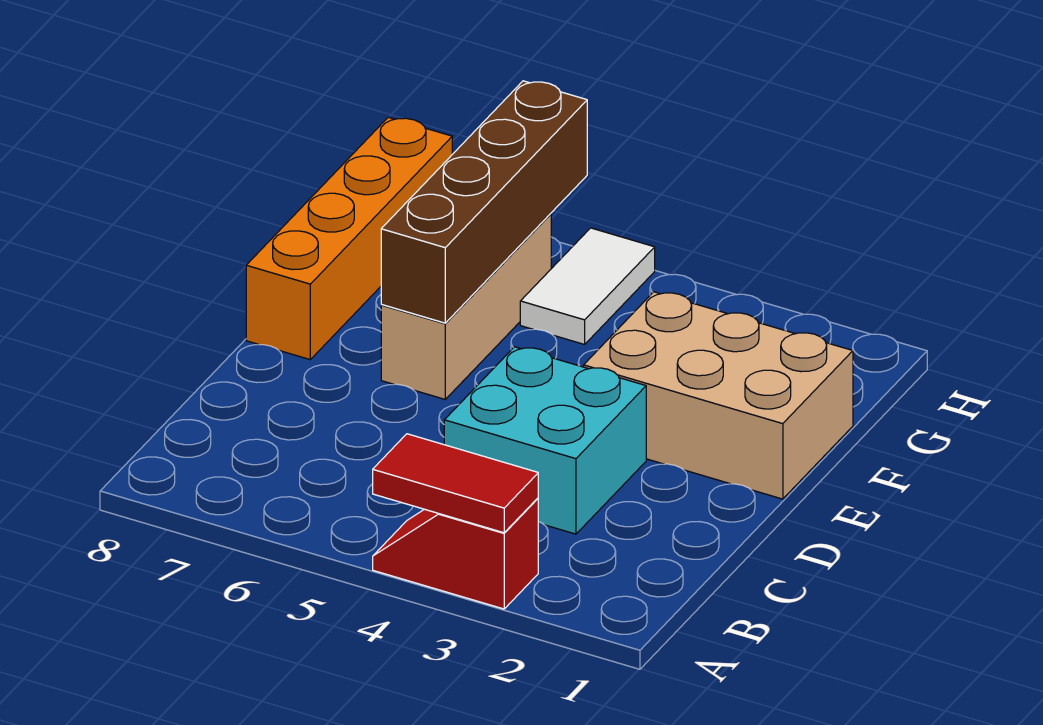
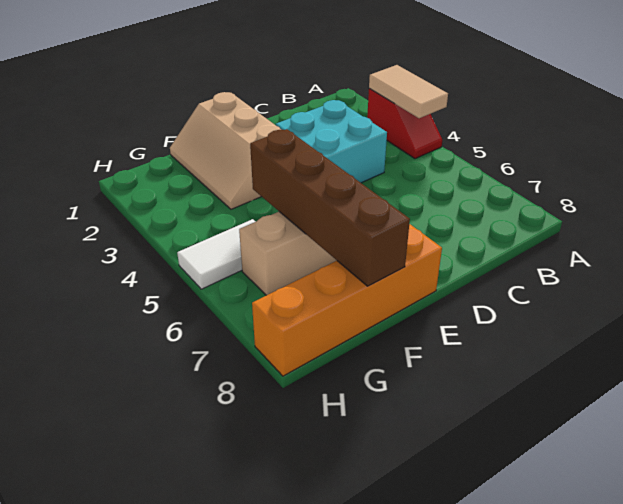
red tile A3:A4 level 2 -> tan tile A3:A4 level 2
tan brick E1:F3 level 1 -> tan slope E1:F3 level 1 top E
brown brick E6:H6 level 2 -> brown brick F5:F8 level 2

